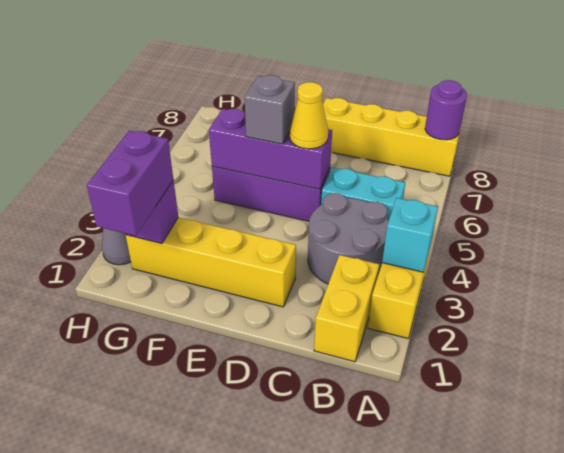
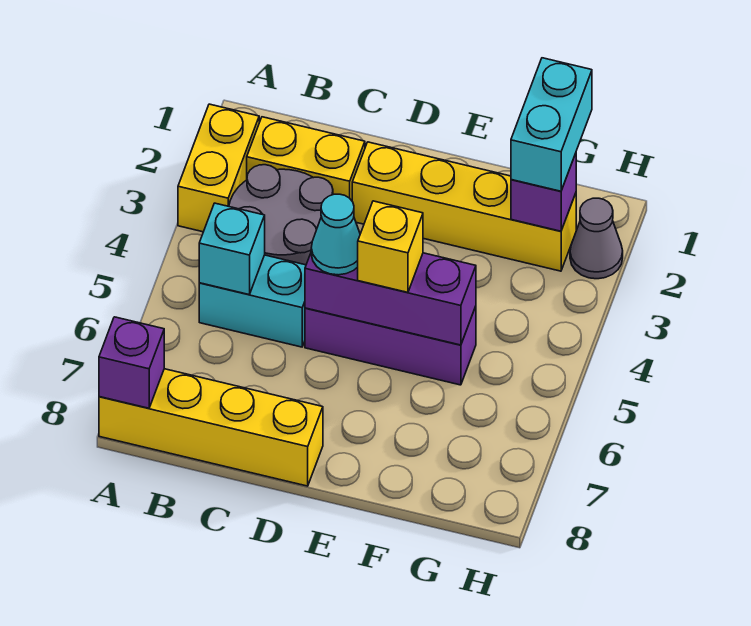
cyan brick A3 level 2 -> cyan brick B5 level 2
purple round brick A8 level 2 -> purple brick A8 level 2
yellow brick B1:B2 level 1 -> yellow brick B2:C2 level 1
yellow cone D5 level 3 -> cyan cone D5 level 3
grey brick E5 level 3 -> yellow brick E5 level 3
purple brick G1:G2 level 3 -> cyan brick G1:G2 level 3

